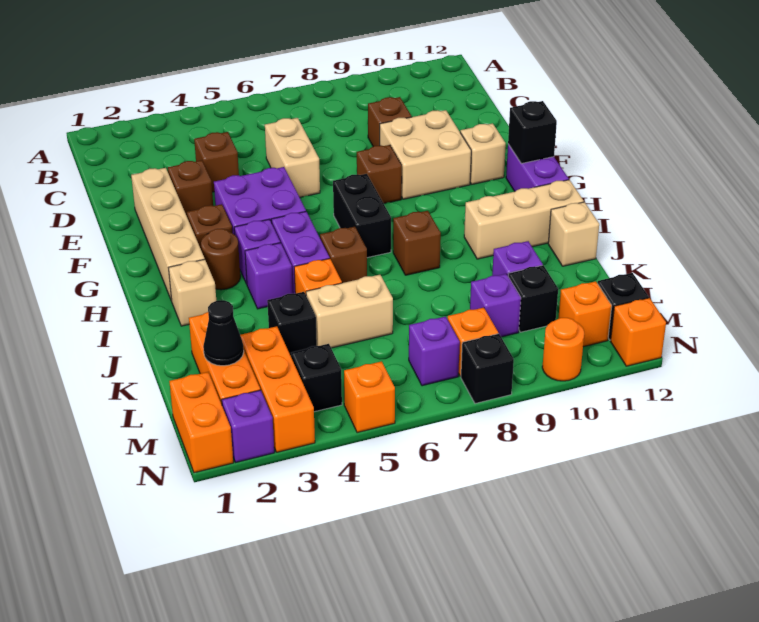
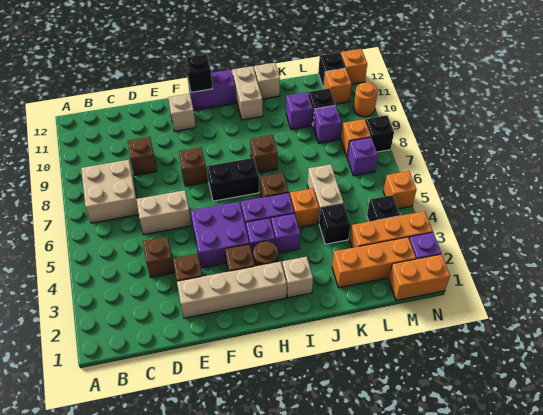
tan brick E9:F10 level 1 -> tan brick B7:C8 level 1
tan brick I10:I12 level 1 -> tan brick I11:I12 level 1
black cone L2 level 2 -> none

